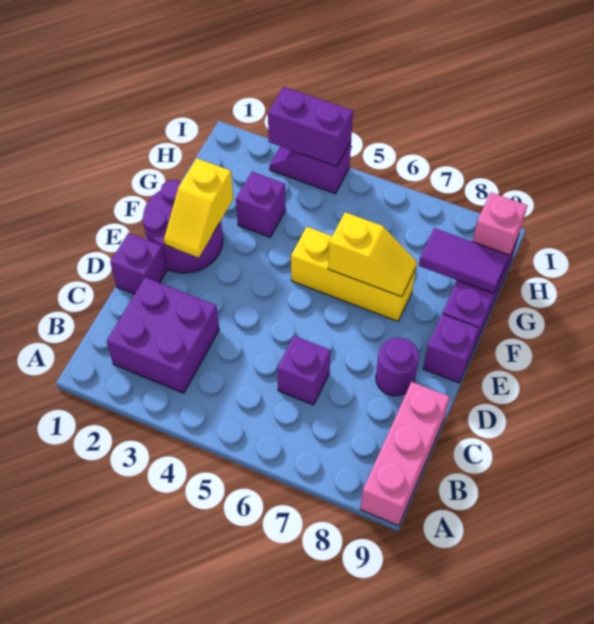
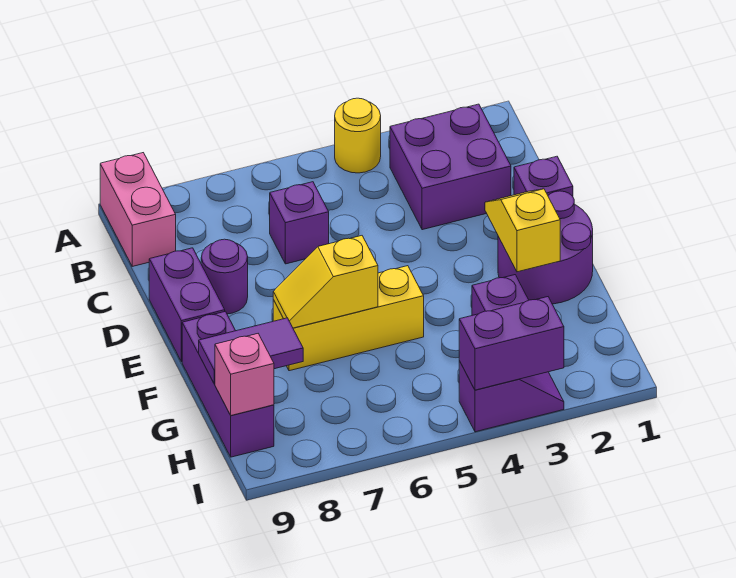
none -> yellow round brick A4 level 1
pink brick A9:C9 level 1 -> pink brick A9:B9 level 1
purple brick E9 level 1 -> purple brick D9:E9 level 1

